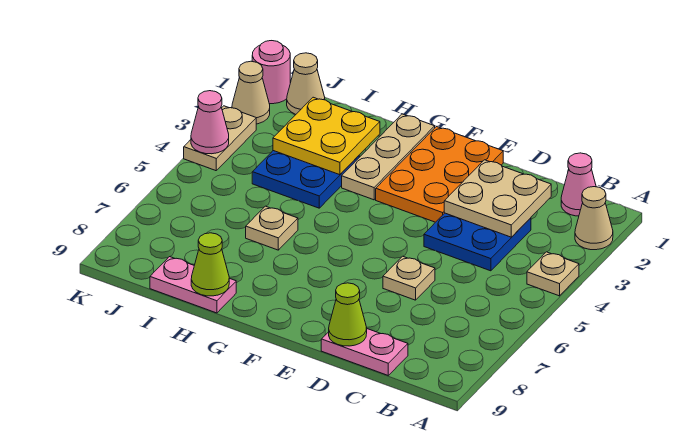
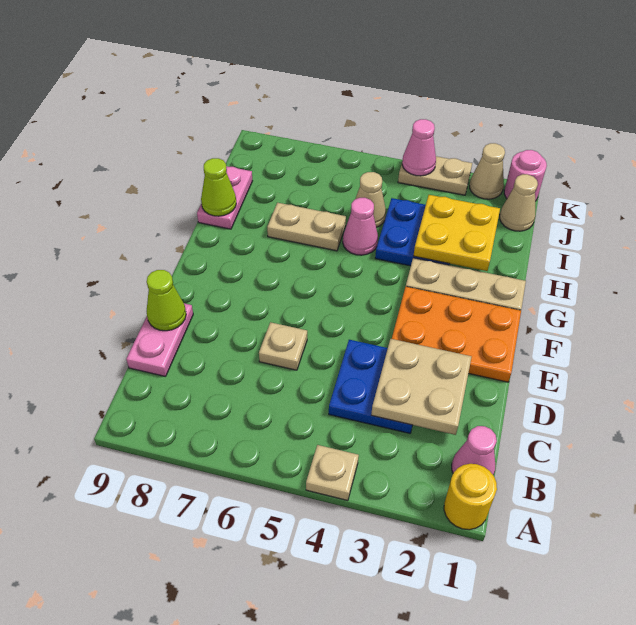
none -> yellow round brick A1 level 1
tan cone A2 level 1 -> tan cone I5 level 1
none -> pink cone H5 level 1
tan plate H6 level 1 -> tan plate H6:H7 level 1

